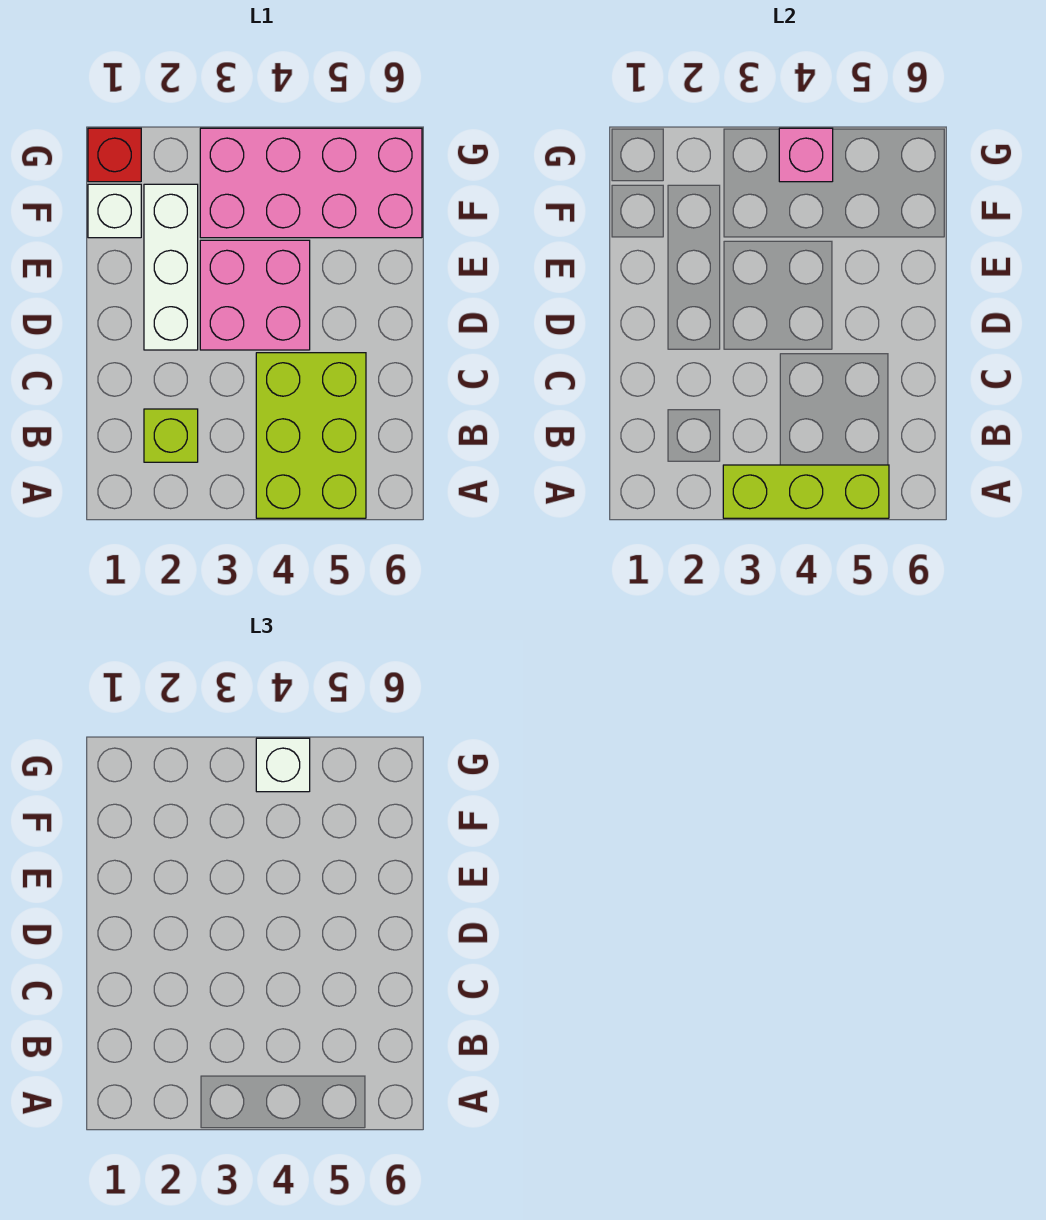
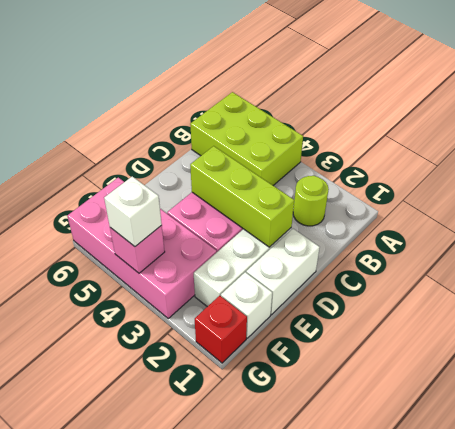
lime brick A3:A5 level 2 -> lime brick D2:D4 level 2
lime brick A4:C5 level 1 -> lime brick A4:B6 level 1
lime brick B2 level 1 -> lime round brick B2 level 1
none -> white brick D1:E1 level 1

